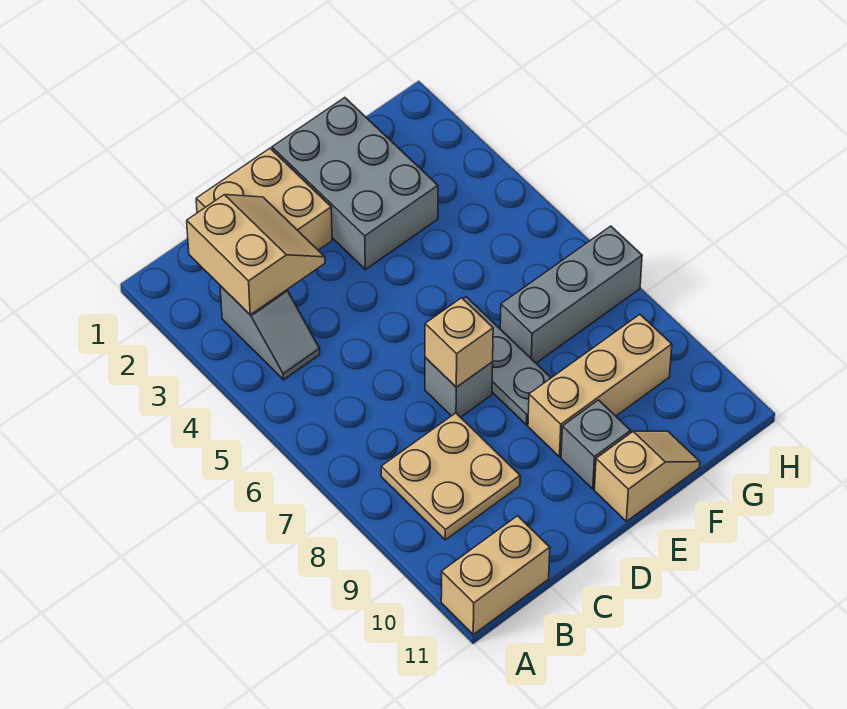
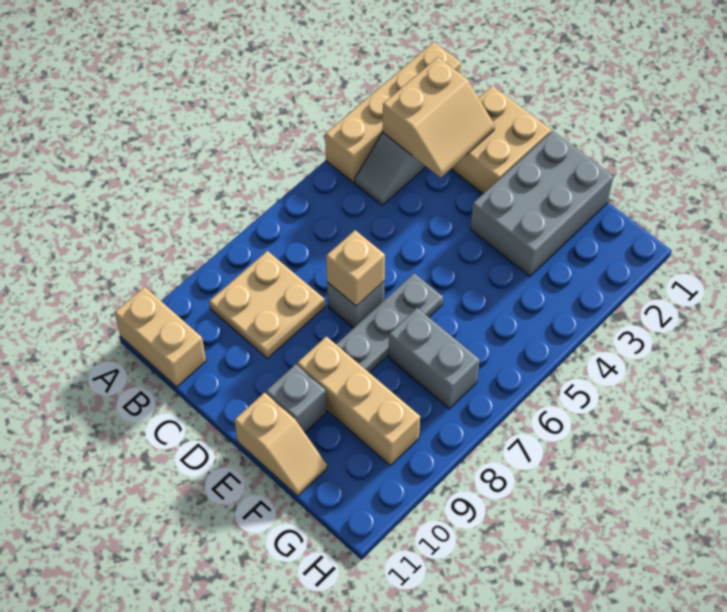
none -> tan brick A1:A4 level 1
grey brick F7:H7 level 1 -> grey brick F7:G7 level 1

